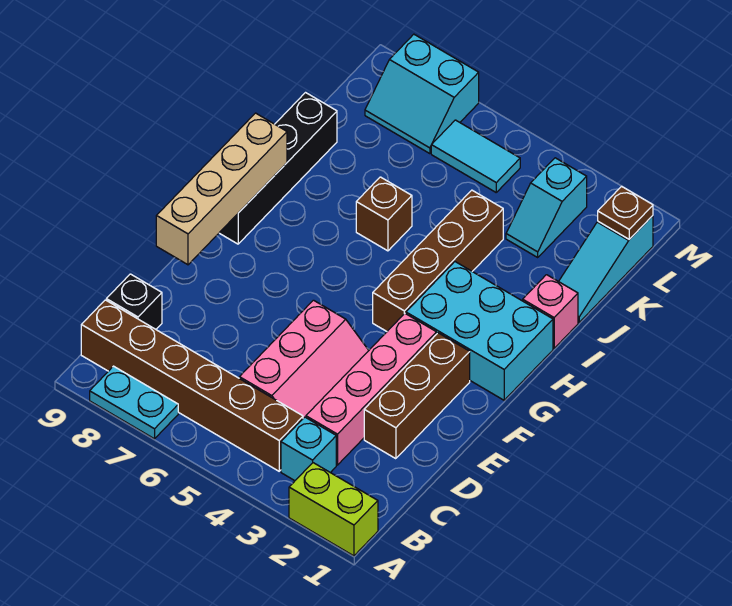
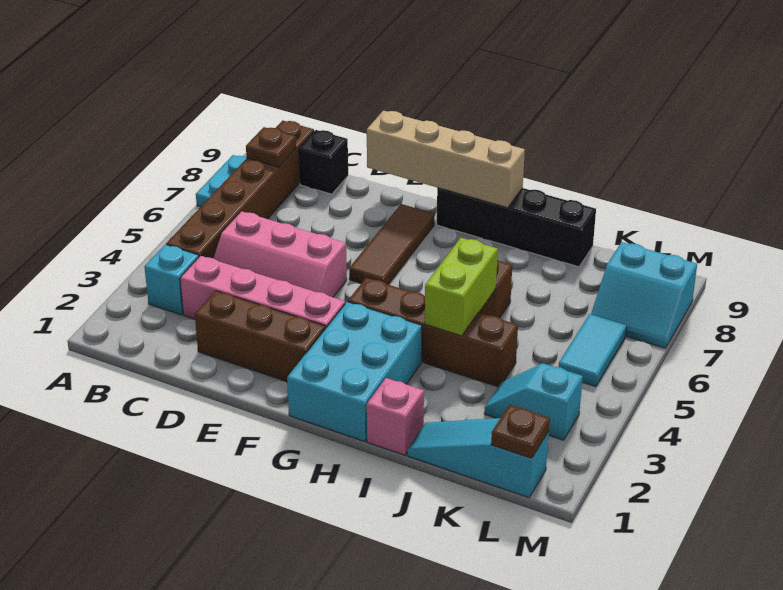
lime brick A1:A2 level 1 -> lime brick I4:I5 level 2
none -> brown plate B8 level 2
none -> brown tile F6:F8 level 1
cyan slope L7:M8 level 1 top M -> cyan slope L7:M8 level 1 top 8

